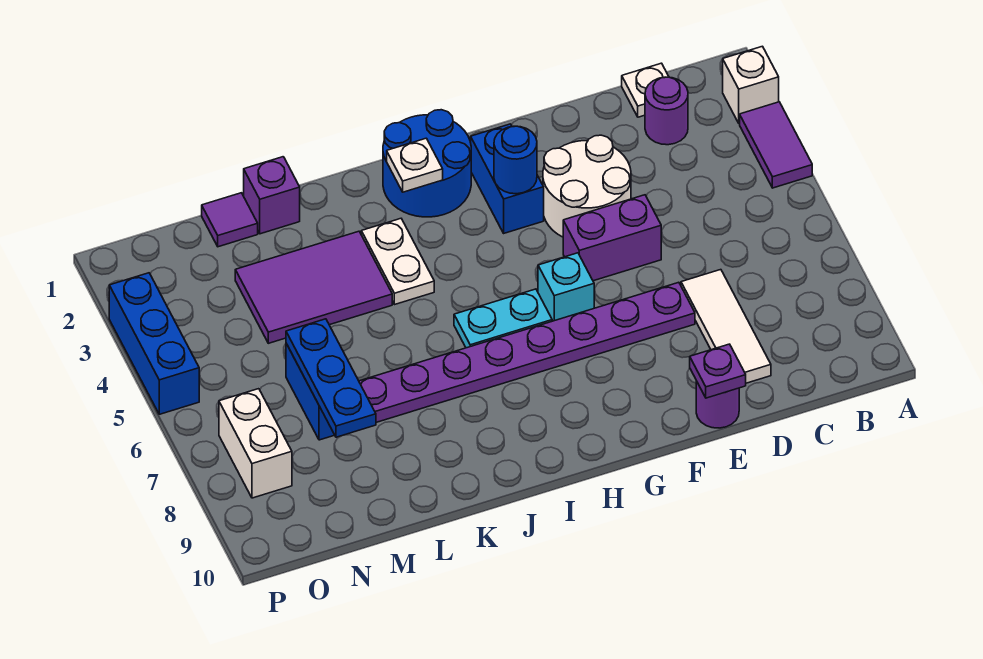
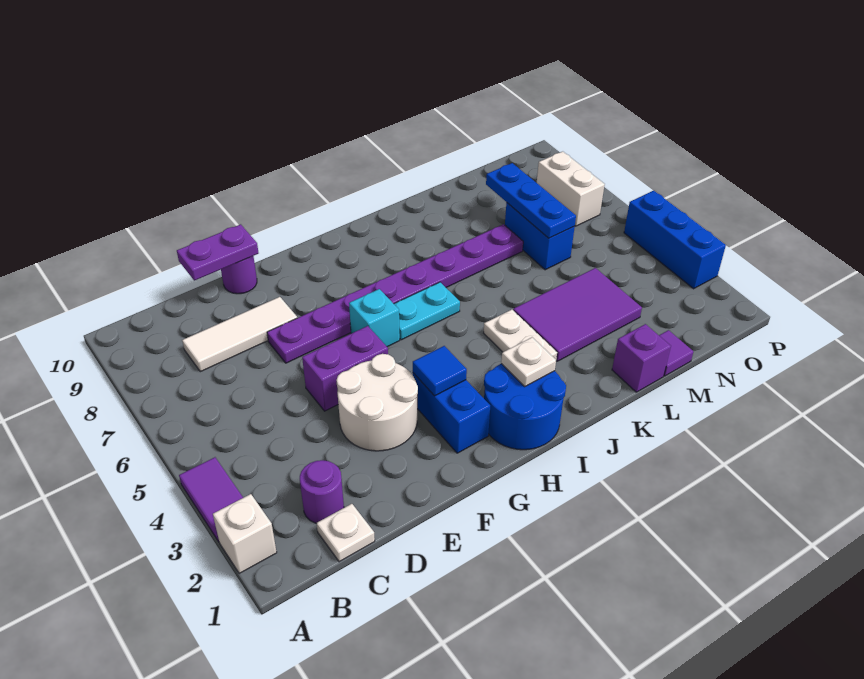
white tile D7:D9 level 1 -> white tile C8:E8 level 1
purple plate E10 level 2 -> purple plate D10:E10 level 2
blue round brick G3 level 2 -> blue tile G3 level 2

